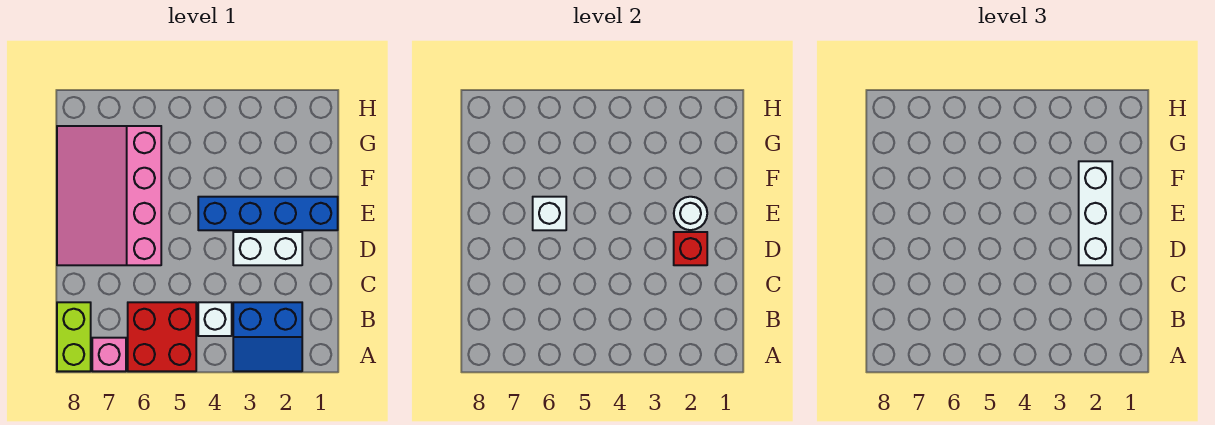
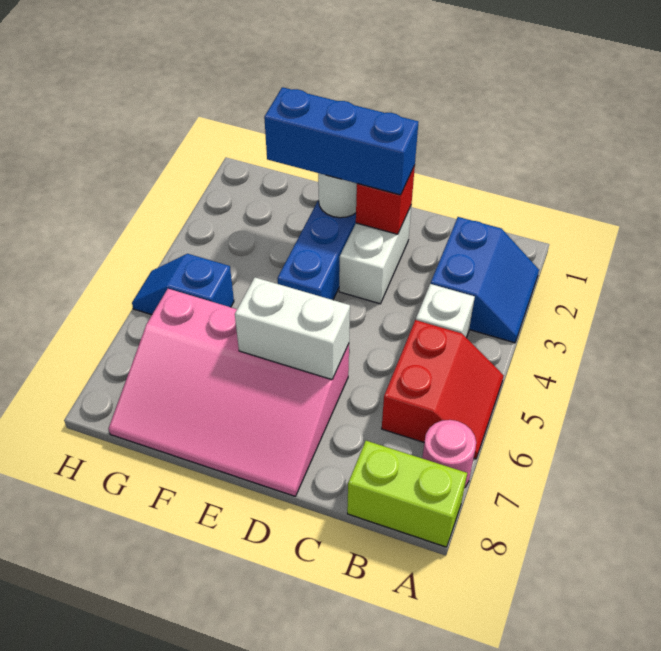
red brick A5:B6 level 1 -> red slope A5:B6 level 1 top B
pink brick A7 level 1 -> pink round brick A7 level 1
white brick D2:F2 level 3 -> blue brick D2:F2 level 3
white brick E6 level 2 -> white brick D6:E6 level 2
none -> blue slope G5:H5 level 1 top G

